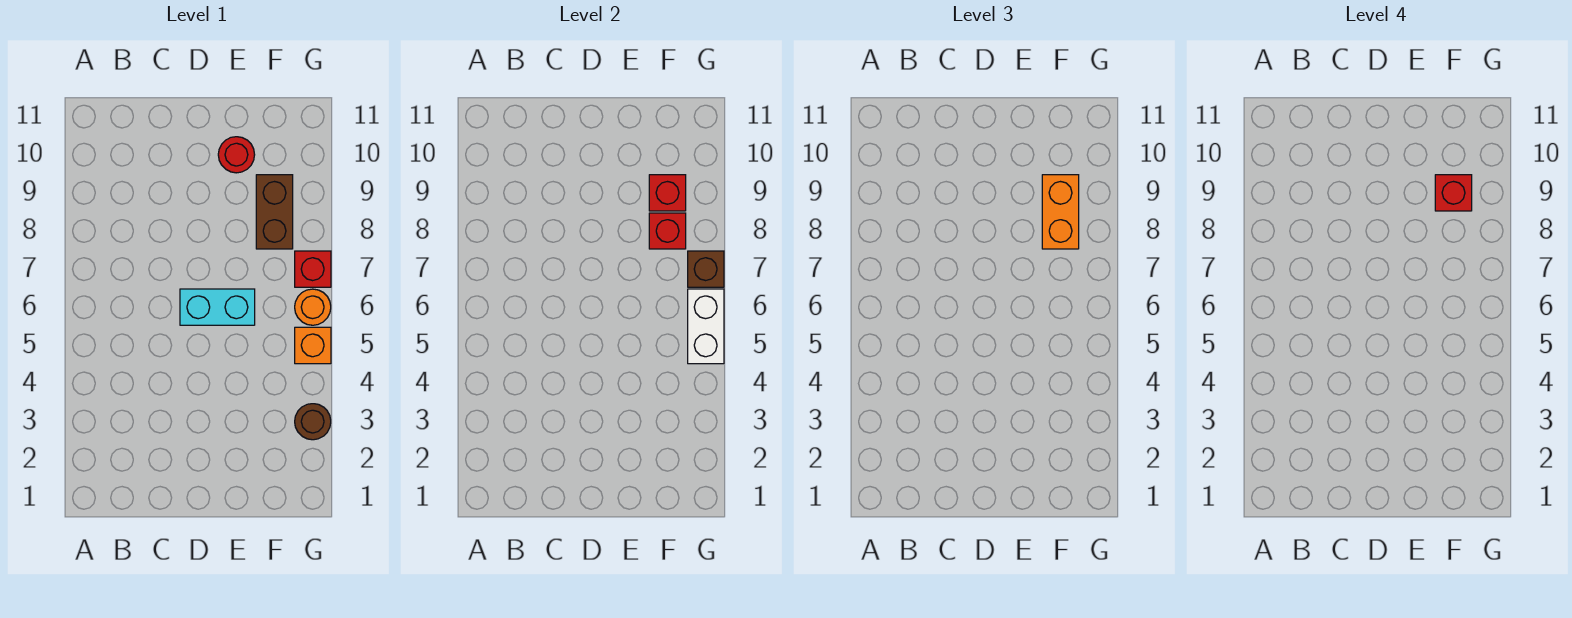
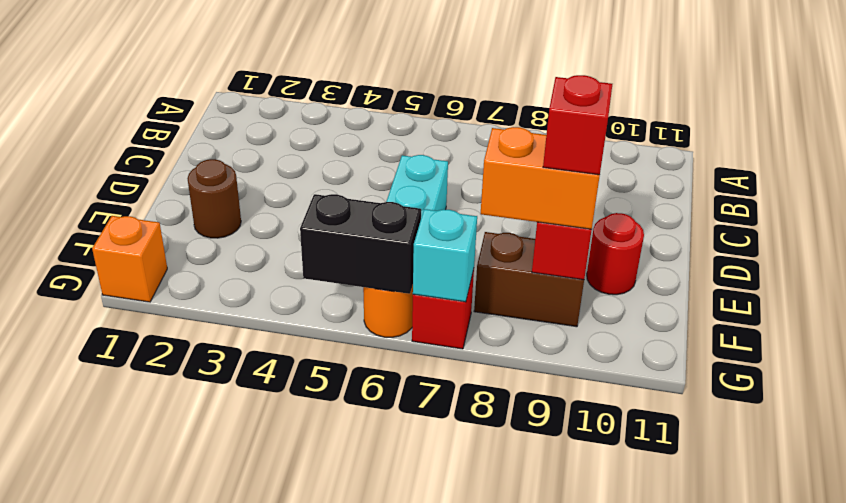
red brick F8 level 2 -> none
brown round brick G3 level 1 -> brown round brick E2 level 1
orange brick G5 level 1 -> orange brick G1 level 1
white brick G5:G6 level 2 -> black brick G5:G6 level 2
brown brick G7 level 2 -> cyan brick G7 level 2

